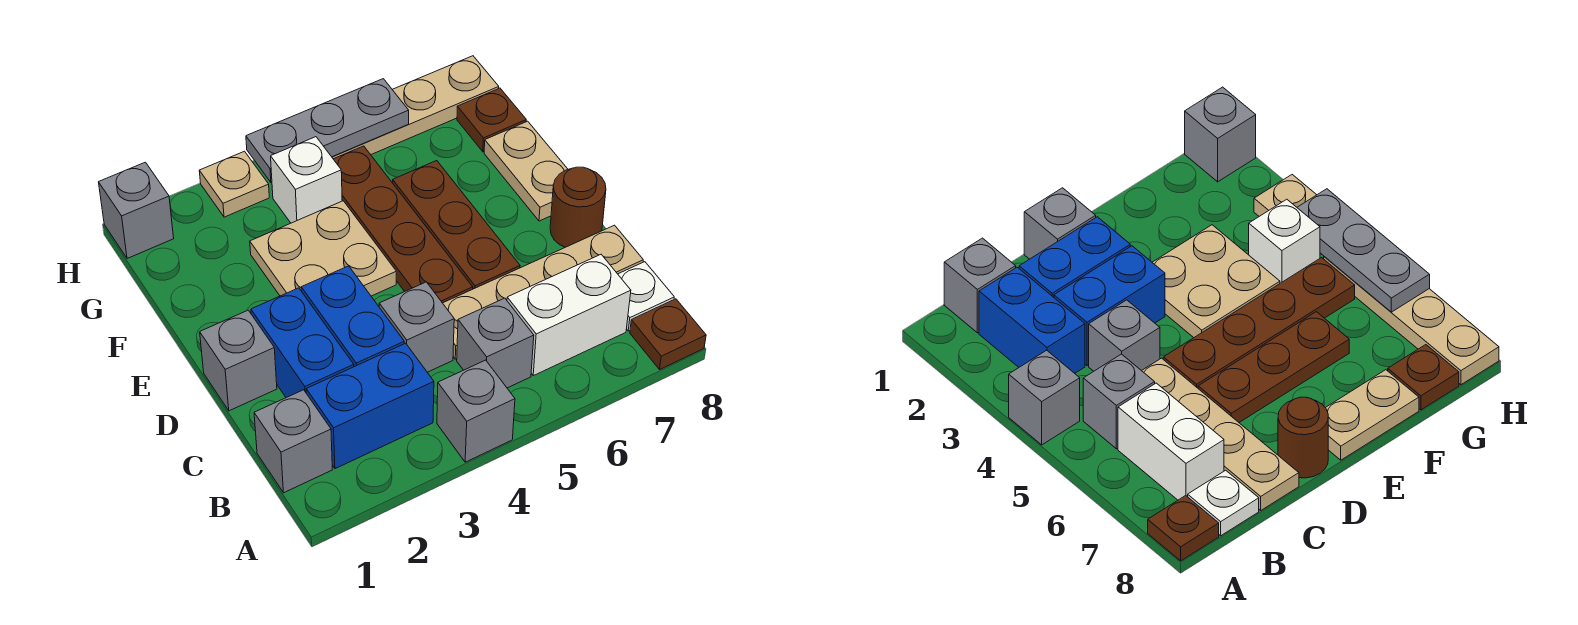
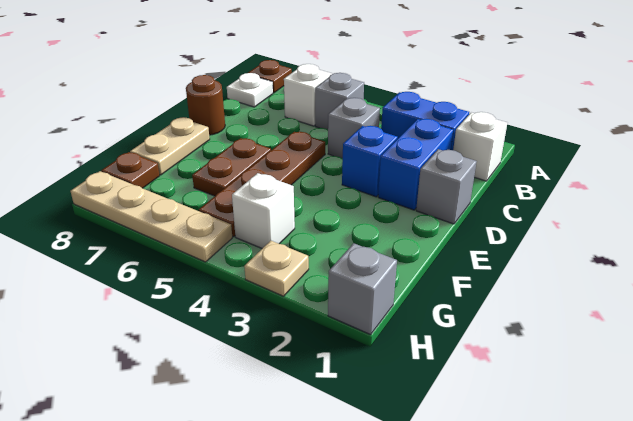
grey brick A4 level 1 -> none
grey brick B1 level 1 -> white brick B1 level 1
white brick B6:B7 level 1 -> white brick B6 level 1
blue brick C3:D3 level 1 -> blue brick D3 level 1
tan plate C5:C8 level 1 -> none
brown plate D6:F6 level 1 -> brown plate E6:F6 level 1
tan plate E3:F4 level 1 -> none
grey plate H4:H6 level 2 -> none

